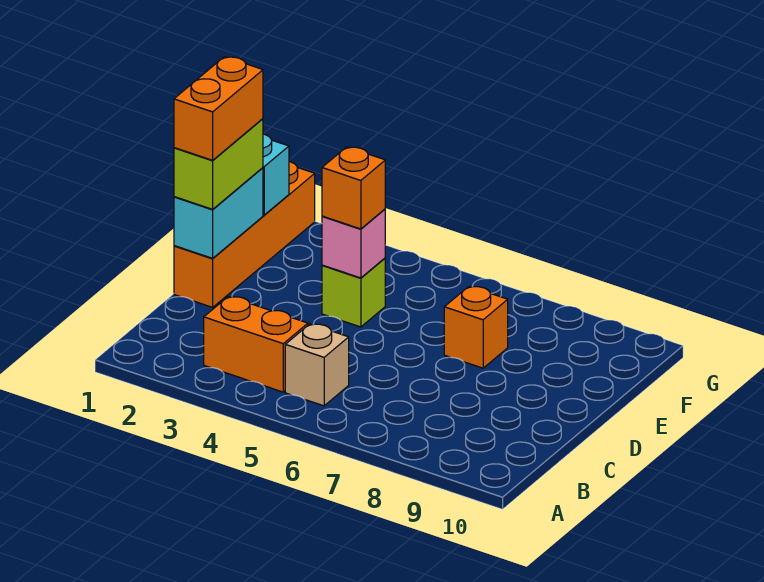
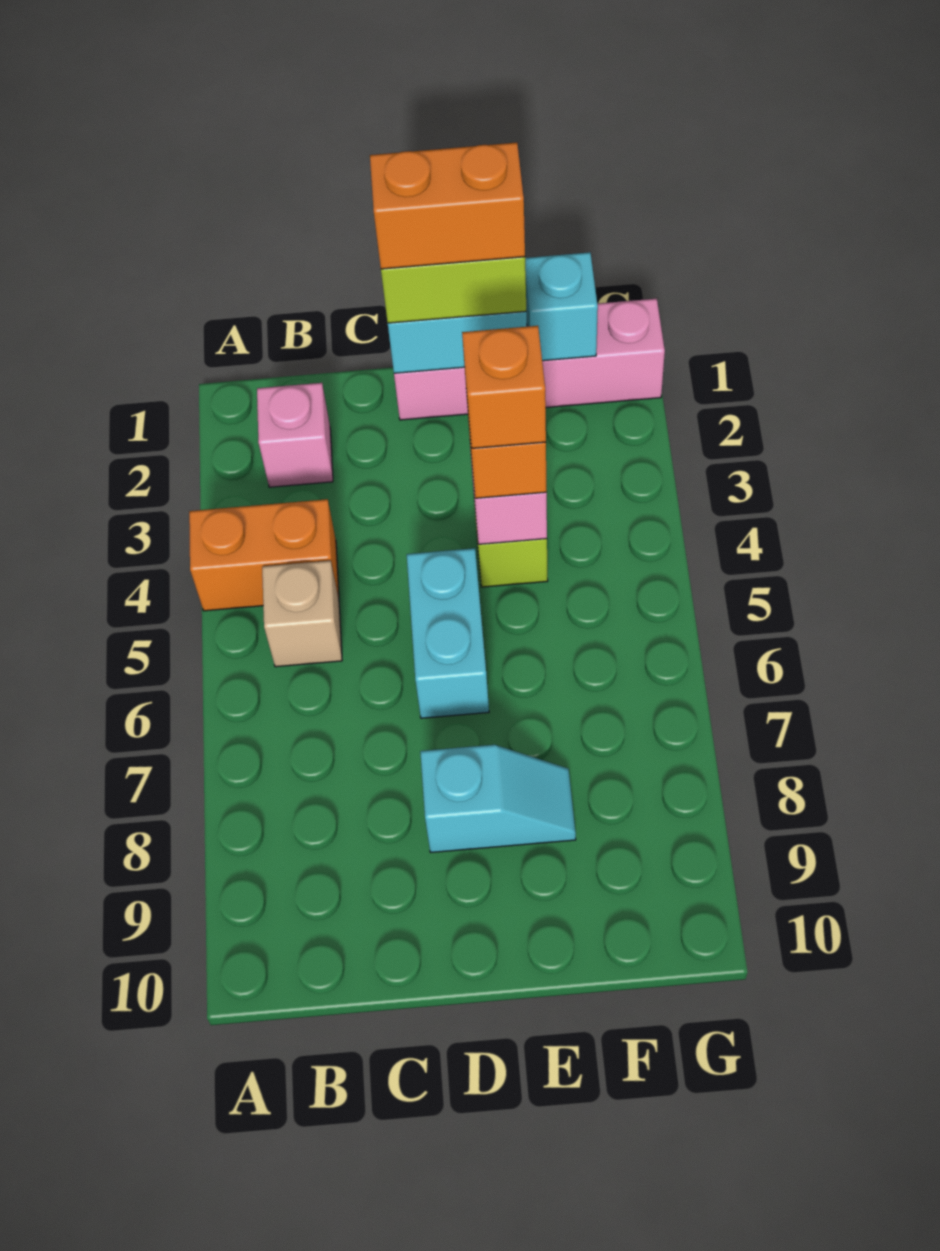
none -> pink brick B2 level 1
orange brick B3:B4 level 1 -> orange brick A4:B4 level 1
orange brick D1:G1 level 1 -> pink brick D1:G1 level 1
none -> cyan brick D5:D6 level 1
none -> cyan slope D8:E8 level 1 top D
orange brick E7 level 1 -> orange brick E4 level 4

